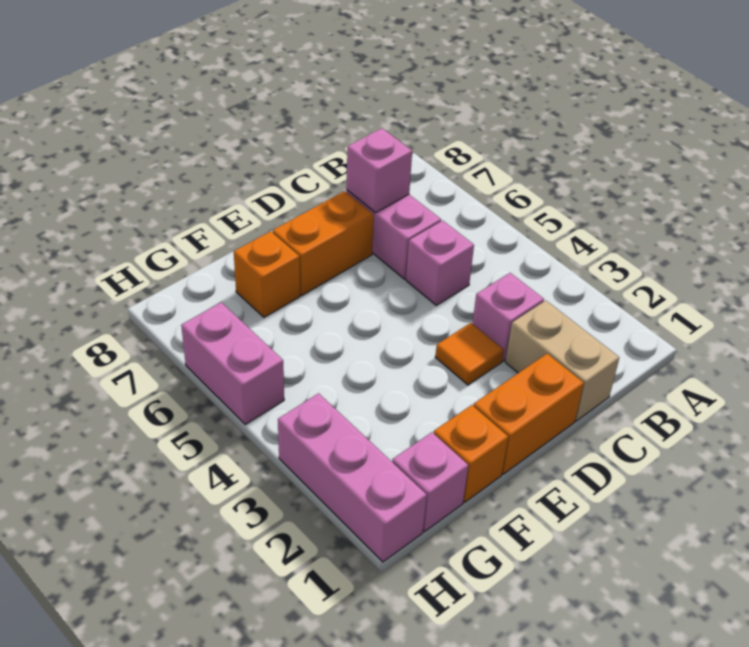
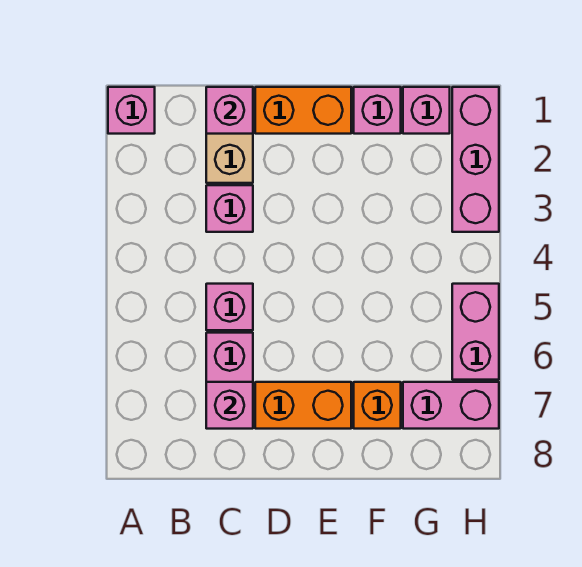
none -> pink brick A1 level 1
none -> pink brick C1 level 2
orange tile D3 level 1 -> none
orange brick F1 level 1 -> pink brick F1 level 1
none -> pink brick G7:H7 level 1

